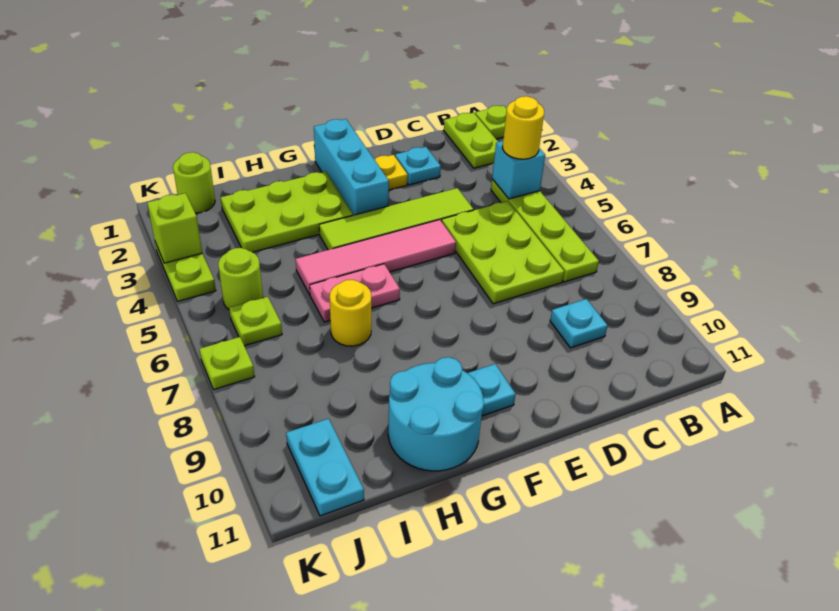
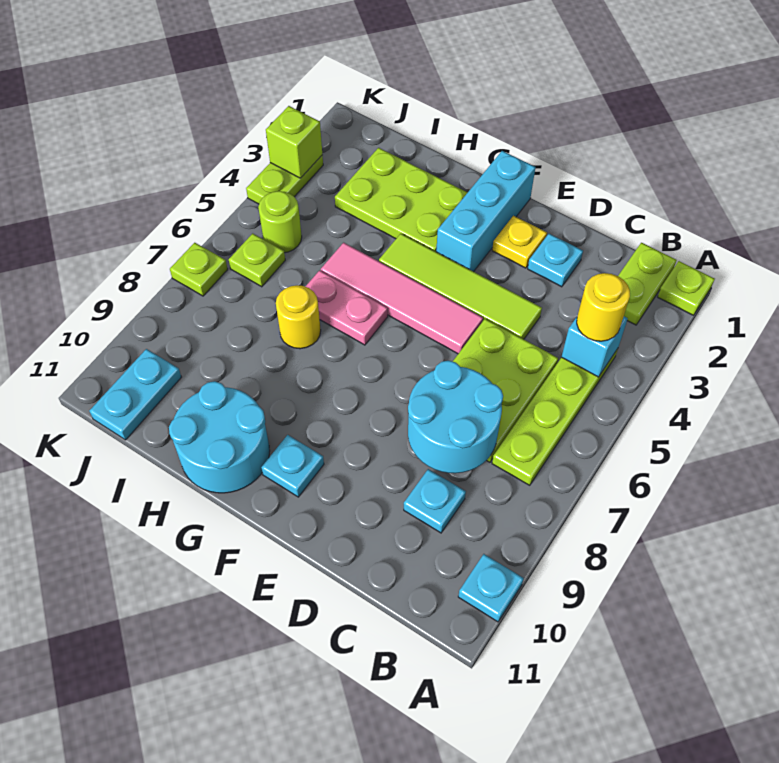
none -> cyan plate A10 level 1
none -> cyan round brick C7:D8 level 2
lime round brick J1 level 1 -> none

